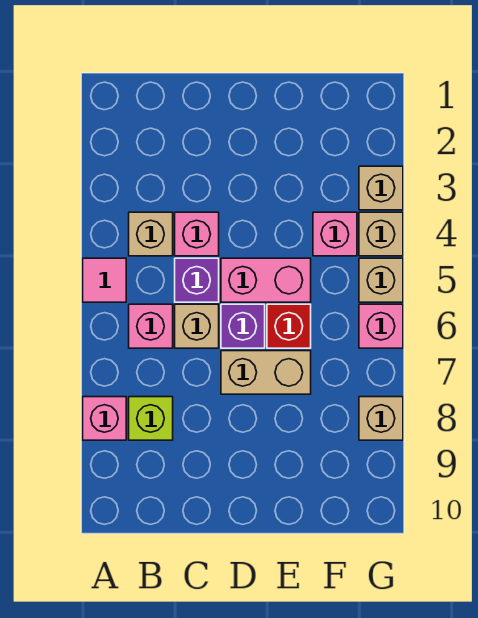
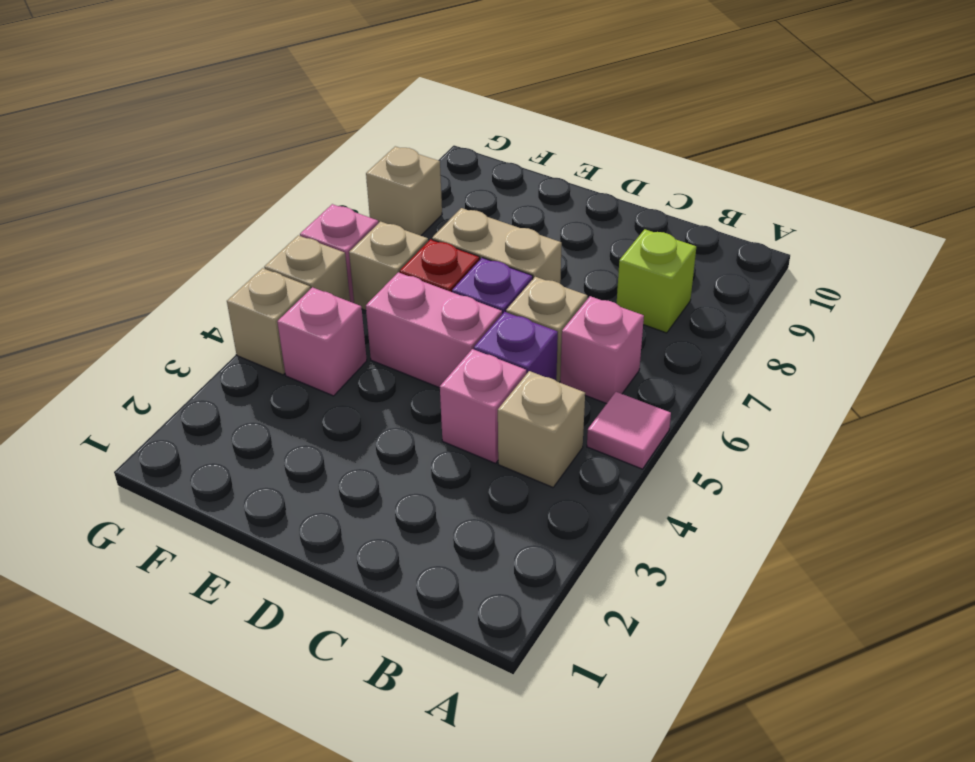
pink brick A8 level 1 -> none
tan brick G3 level 1 -> tan brick F6 level 1

